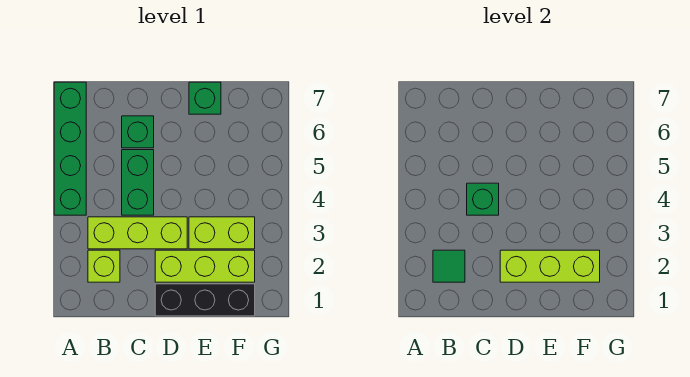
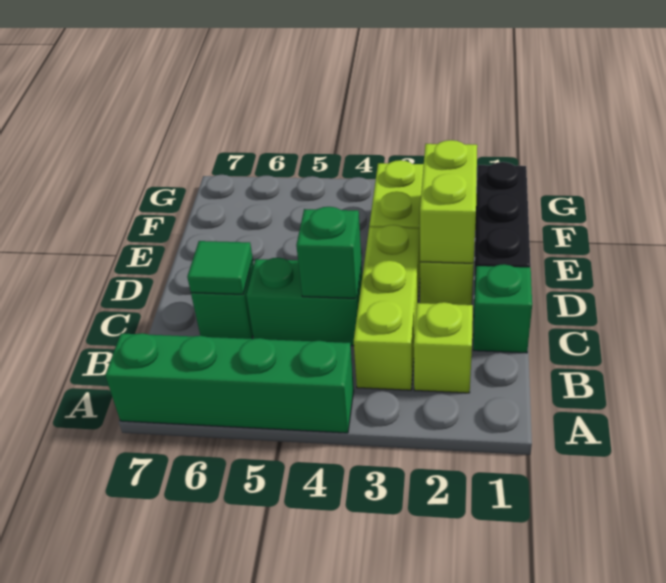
green tile B2 level 2 -> green tile C6 level 2
lime brick D2:F2 level 2 -> lime brick D2:E2 level 2
green brick E7 level 1 -> green brick C1 level 1

